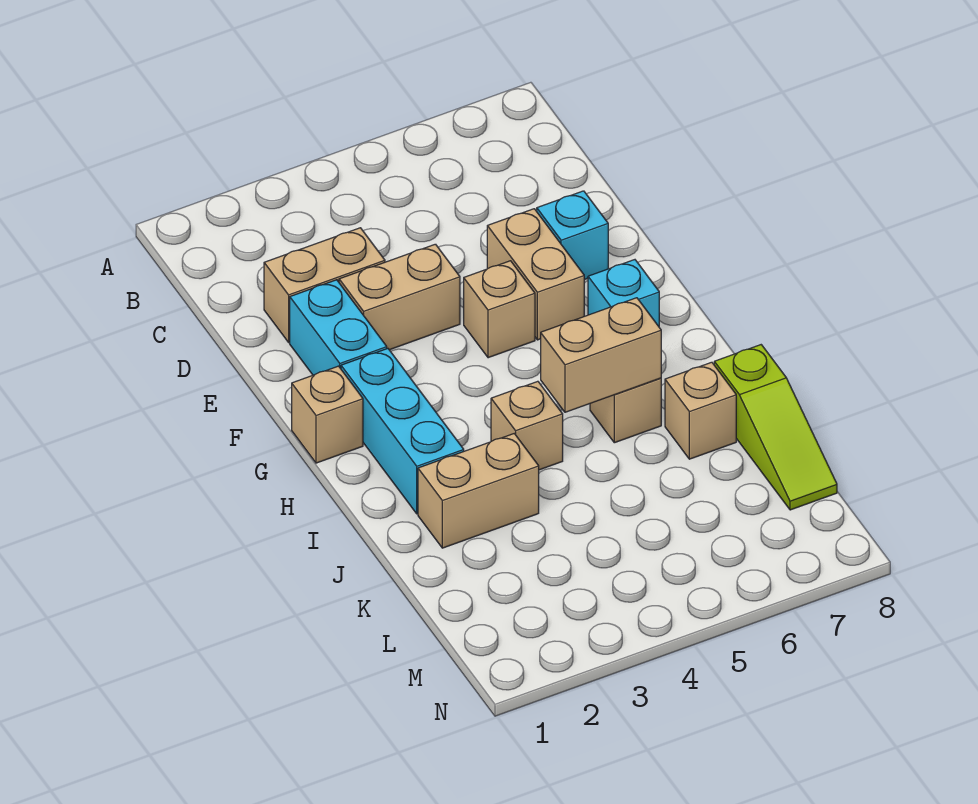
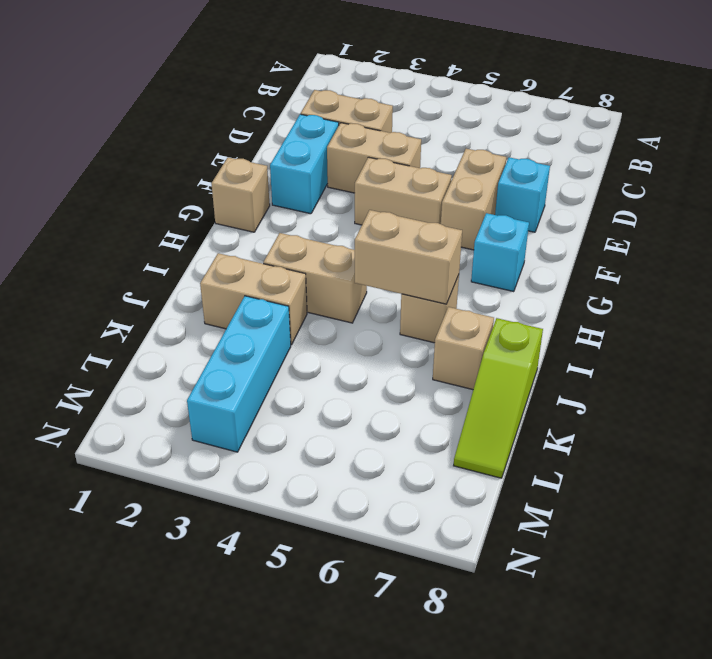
tan brick F5 level 1 -> tan brick F4:F5 level 1
cyan brick G2:I2 level 1 -> cyan brick K3:M3 level 1
tan brick I4 level 1 -> tan brick I3:I4 level 1

